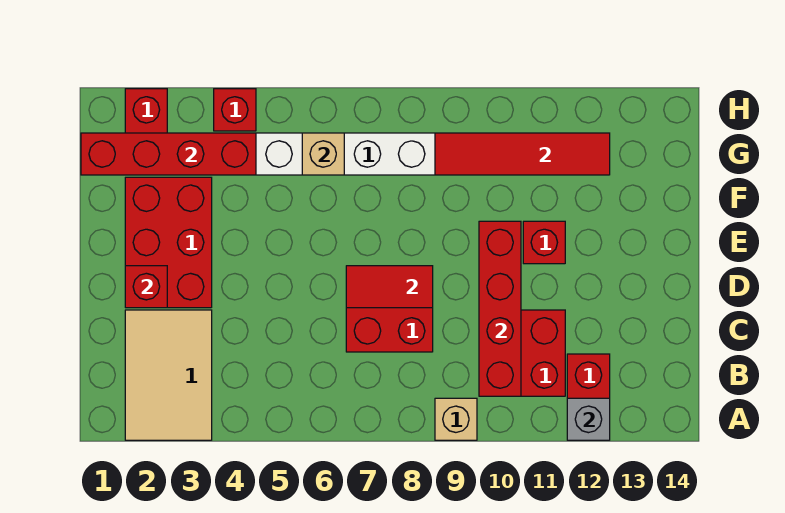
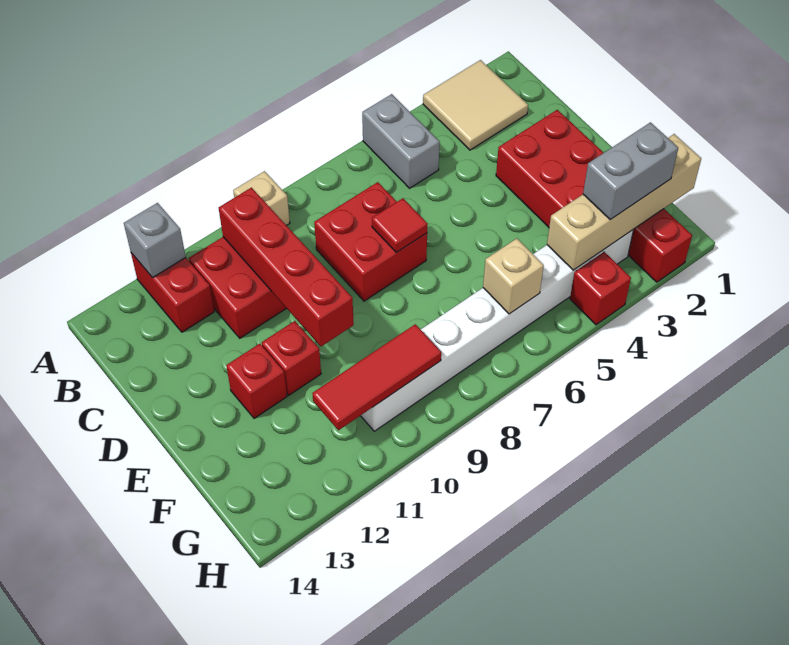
tan tile A2:C3 level 1 -> tan tile A2:B3 level 1
none -> grey brick A5:B5 level 1
red brick D2 level 2 -> red brick E12 level 1
red tile D7:D8 level 2 -> red tile D7 level 2
red brick G1:G4 level 2 -> tan brick G1:G4 level 2
none -> grey brick G2:G3 level 3
red tile G9:G12 level 2 -> red tile G9:G11 level 2

